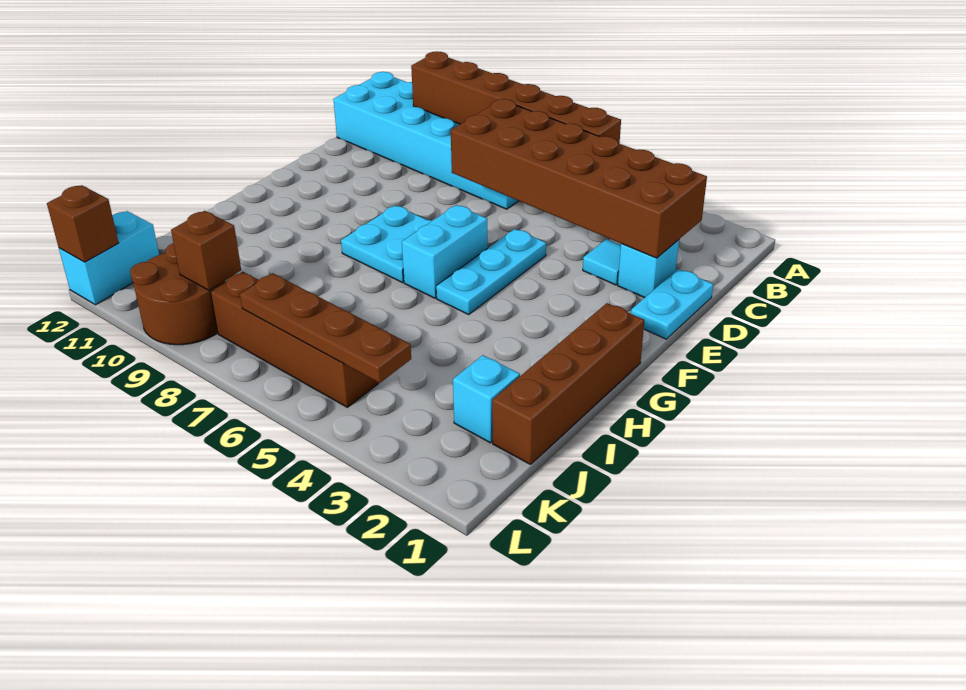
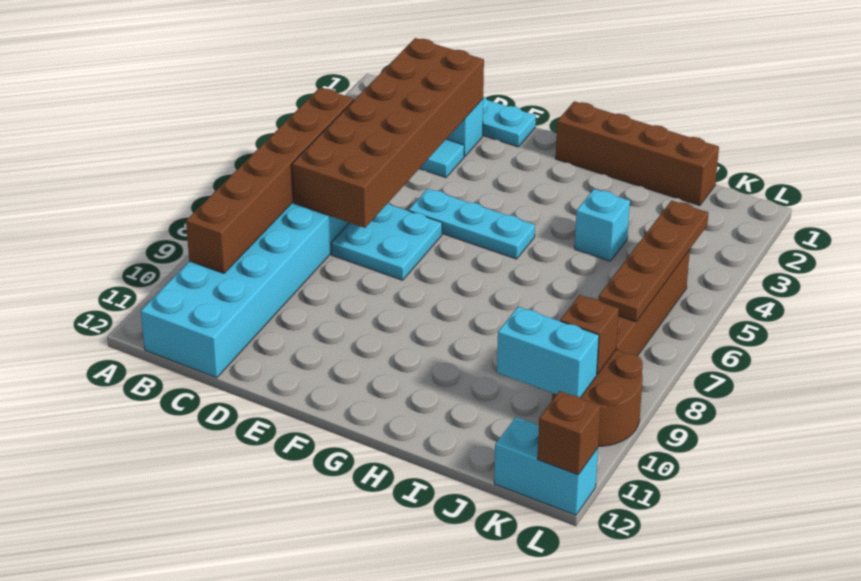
cyan brick F6:G6 level 1 -> cyan brick J10:K10 level 2
cyan plate F7:G8 level 1 -> cyan plate D6:E7 level 1
cyan brick J2 level 1 -> cyan brick I4 level 1

